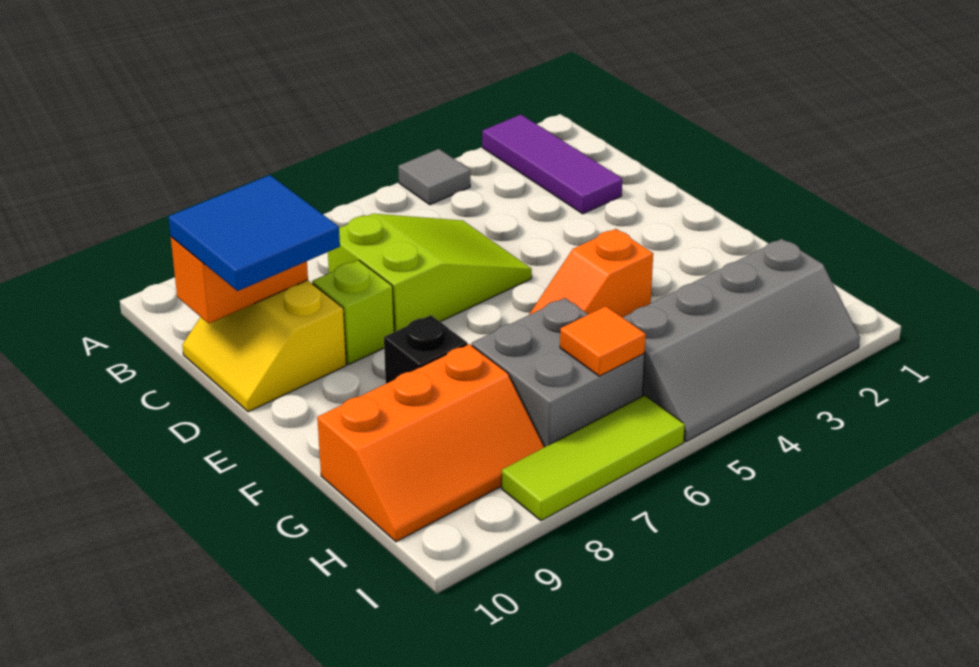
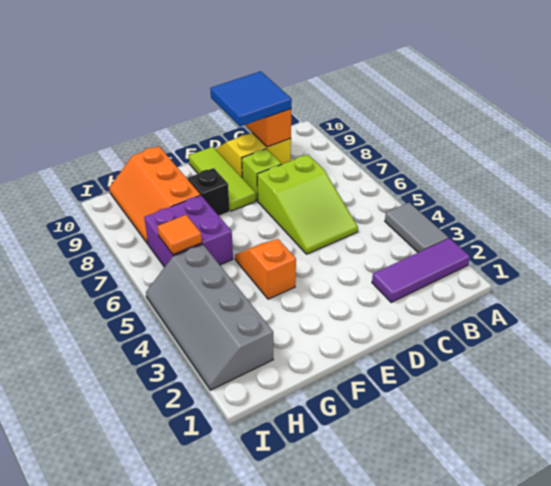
grey tile A4 level 1 -> grey tile A3:A4 level 1
grey brick G6:H7 level 1 -> purple brick G6:H7 level 1
lime tile I6:I8 level 1 -> lime tile E8:E10 level 1

